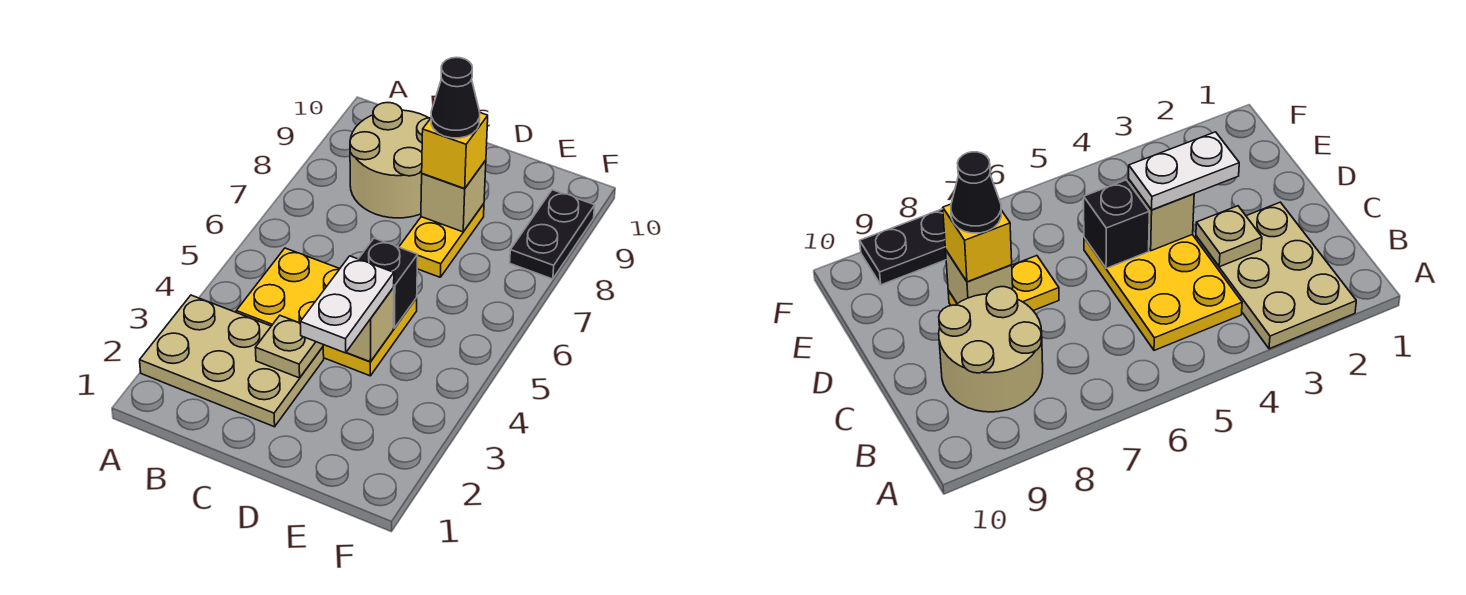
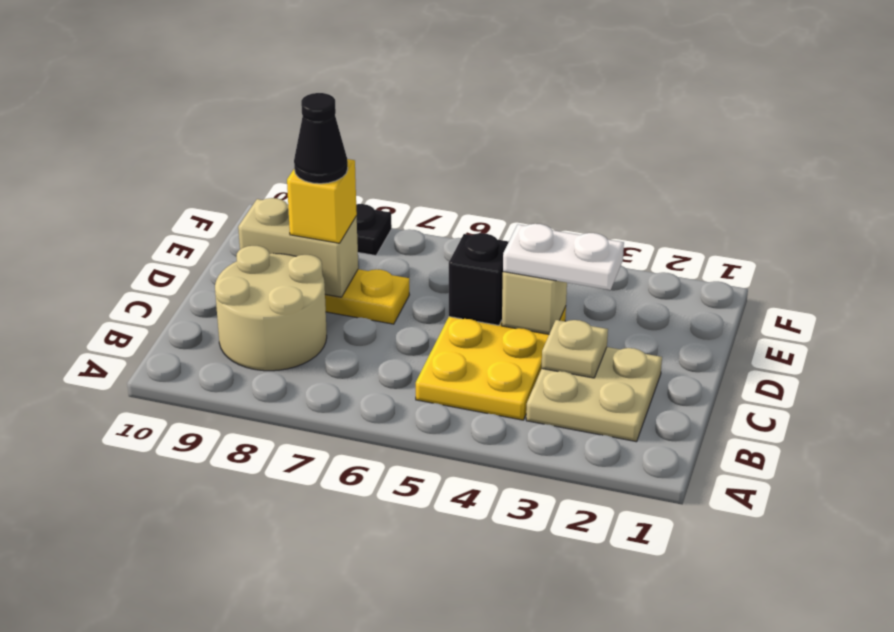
tan plate A2:C3 level 1 -> tan plate B2:C3 level 1
tan brick D8 level 2 -> tan brick D8:D9 level 2

